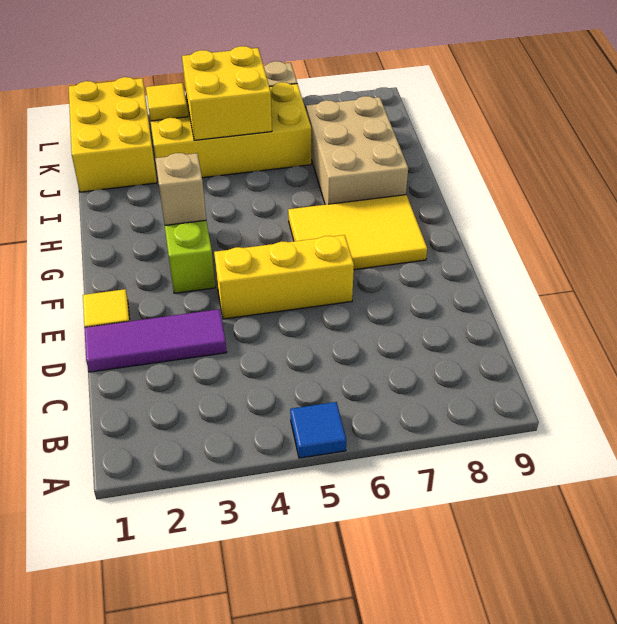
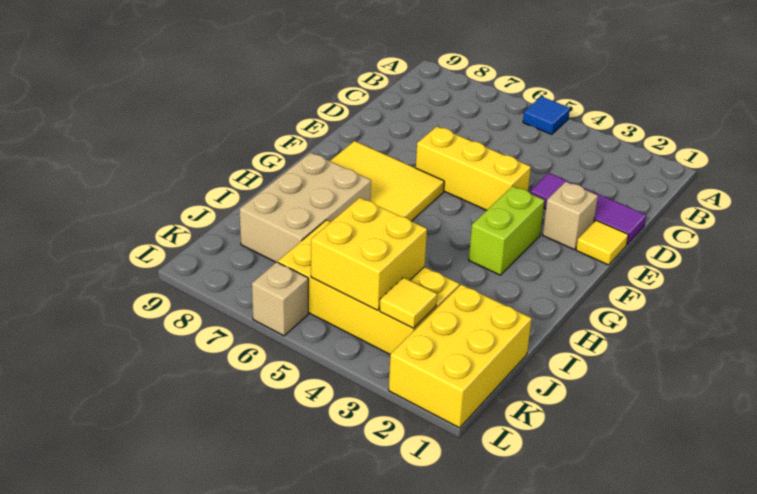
tan brick G3 level 2 -> tan brick E2 level 1

